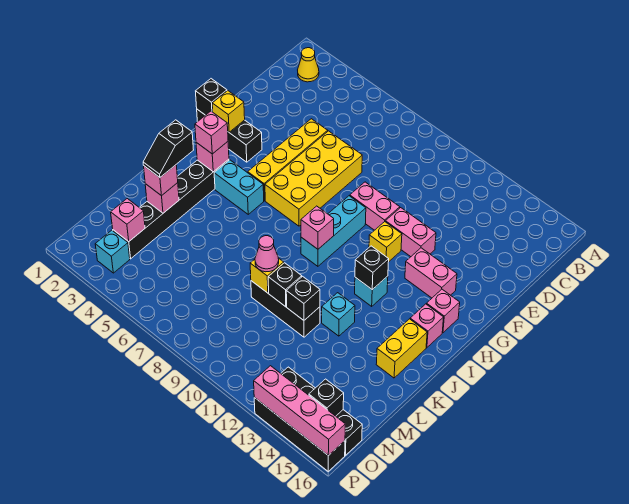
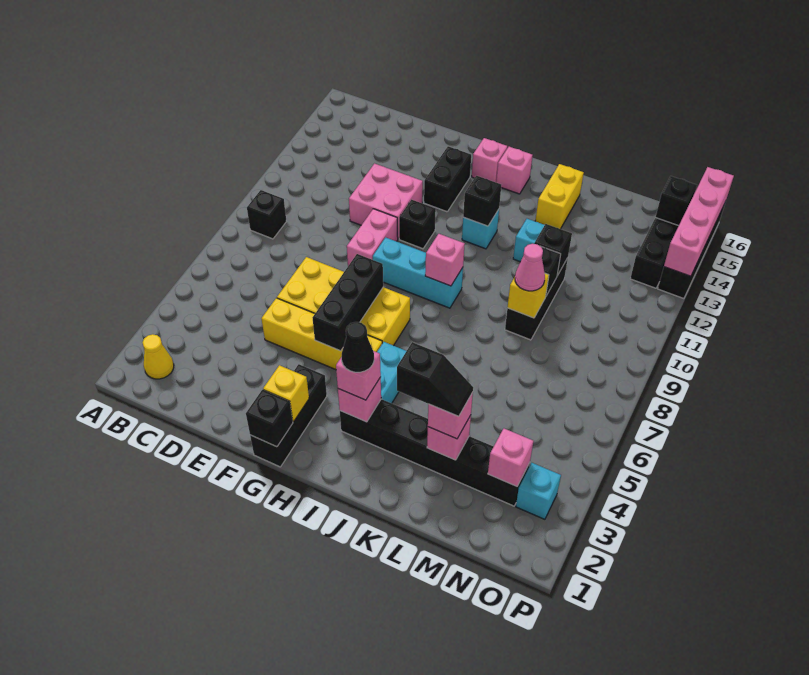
none -> black brick B9 level 1
pink brick F11:F12 level 1 -> pink brick E11:F12 level 1
none -> black brick G5:G7 level 2
yellow brick G11 level 1 -> black brick G11 level 1
pink brick G13:G14 level 1 -> black brick G13:G14 level 1
none -> black cone I3 level 4
yellow brick J15:K15 level 1 -> yellow brick K14:K15 level 1

